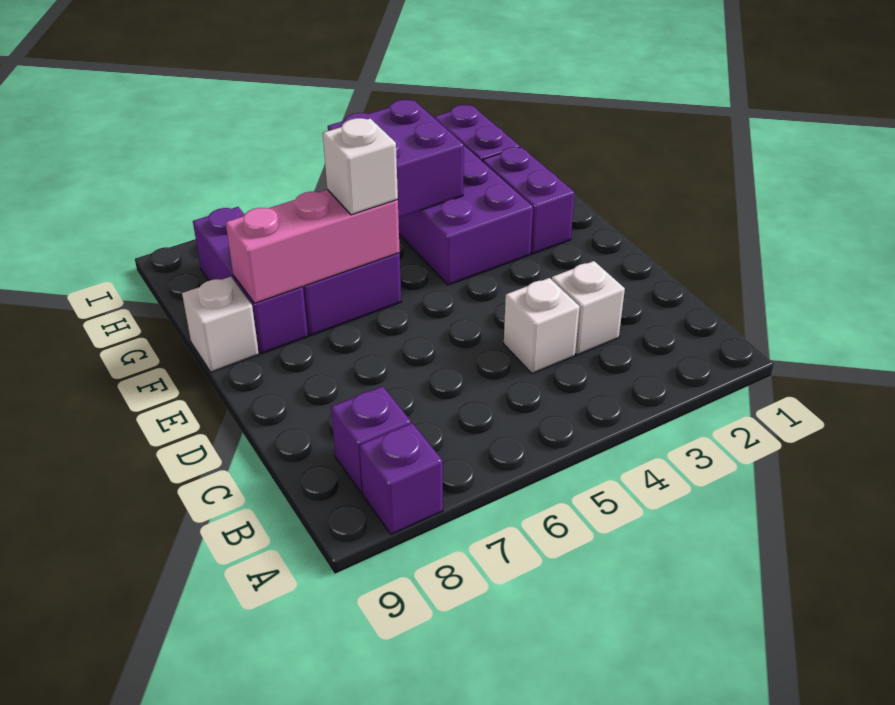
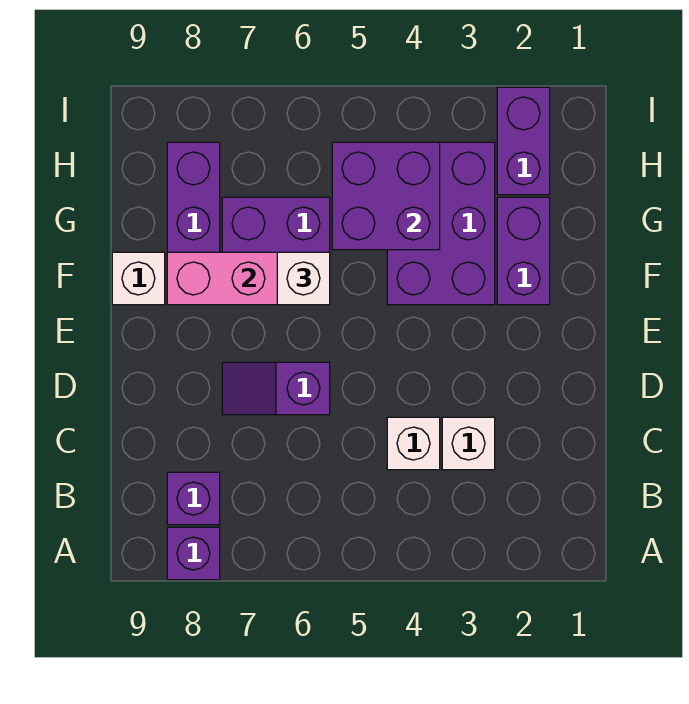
none -> purple slope D6:D7 level 1 top 6

